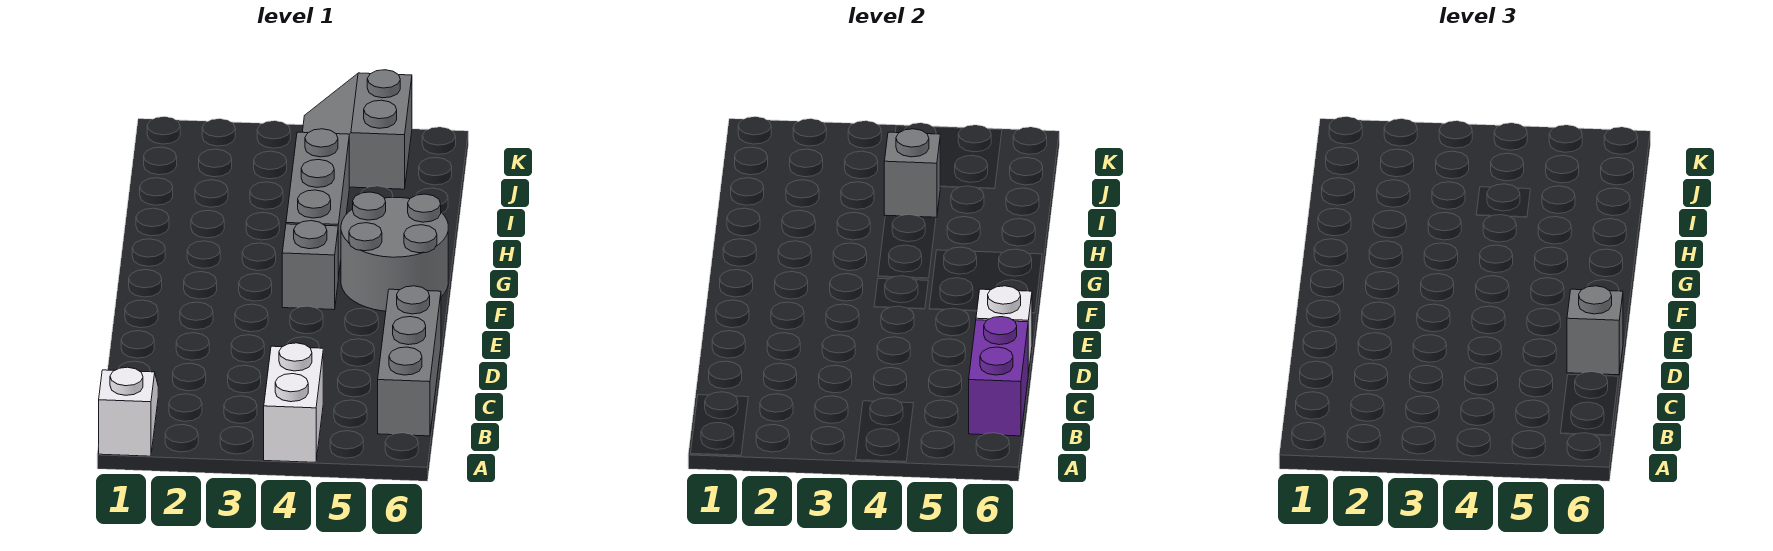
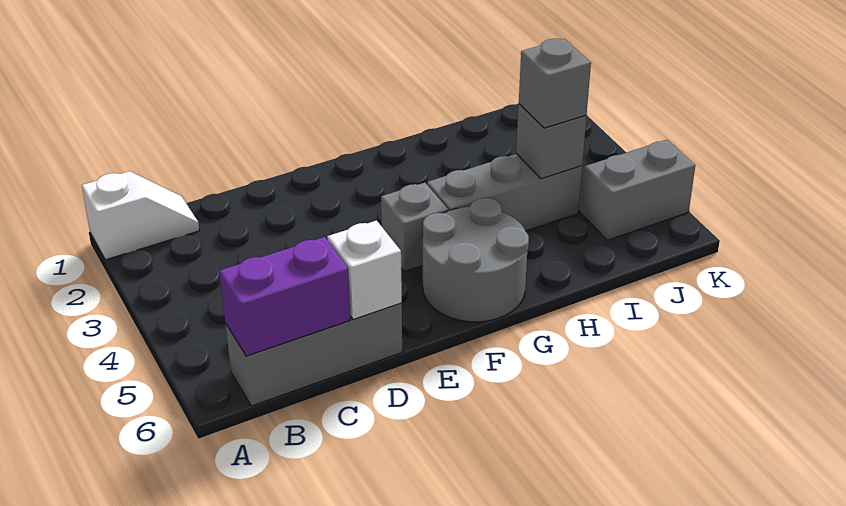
white brick A4:B4 level 1 -> none
grey brick D6 level 3 -> grey brick I4 level 3

